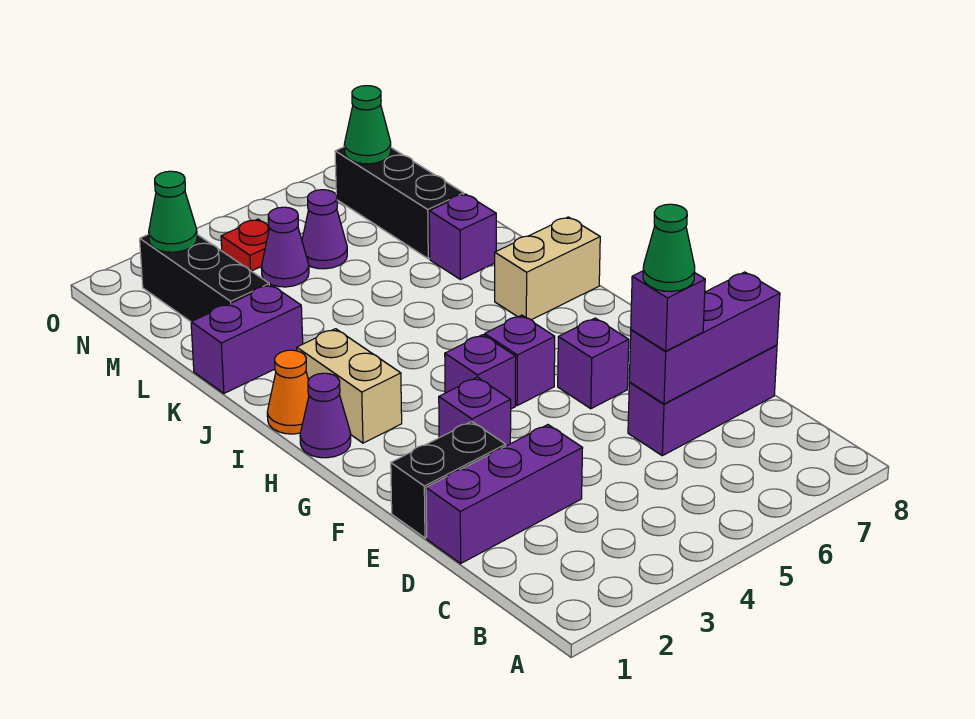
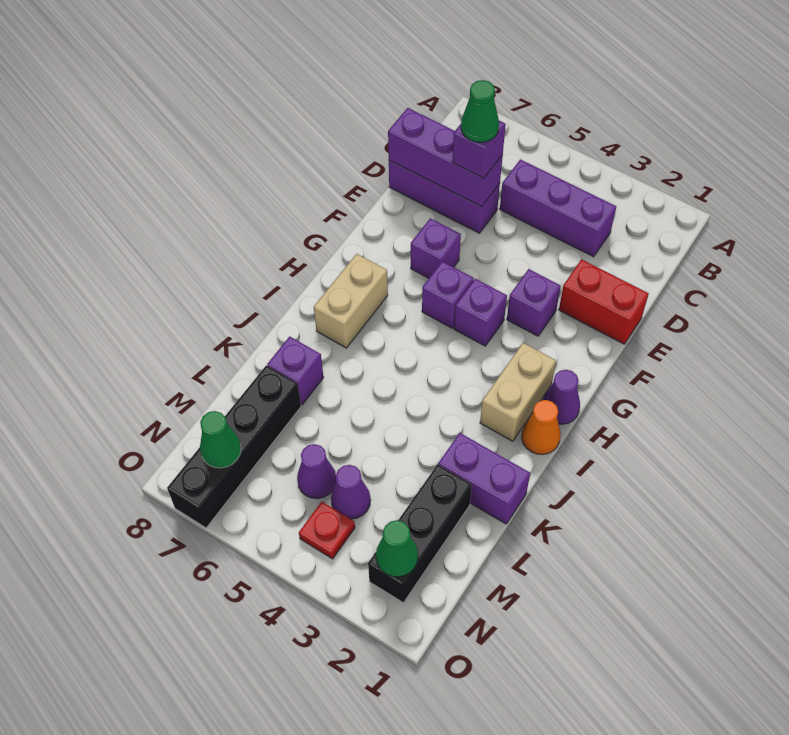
purple brick D1:D3 level 1 -> purple brick C3:C5 level 1
black brick E1:E2 level 1 -> red brick E1:E2 level 1
tan brick I7:I8 level 1 -> tan brick H7:I7 level 1
black brick L7:N7 level 1 -> black brick L7:O7 level 1

